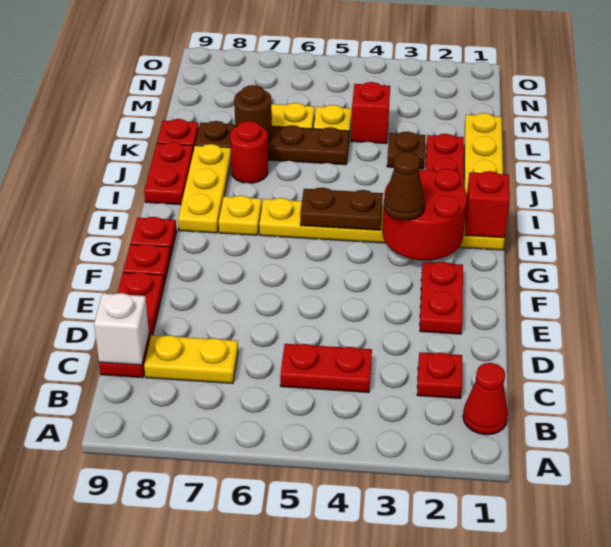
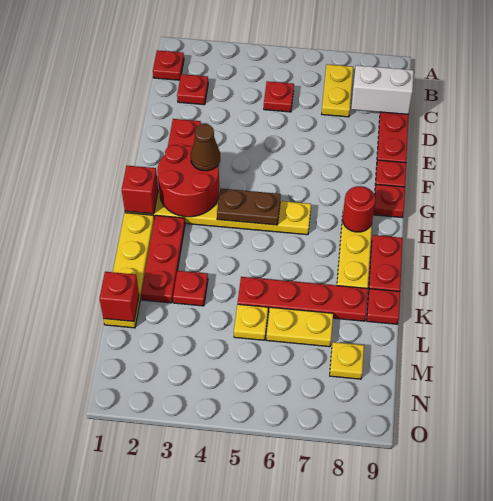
red cone B1 level 1 -> red plate B1 level 1
red plate C4:C5 level 1 -> red plate C5 level 1
yellow plate C7:C8 level 1 -> yellow plate B7:C7 level 1
white brick C9 level 2 -> white brick C8:C9 level 2
yellow plate H7 level 1 -> yellow plate M8 level 1
red round brick J7 level 1 -> red round brick H8 level 2
brown plate K3 level 1 -> red plate K3 level 1
brown plate K5:K8 level 1 -> red plate K5:K8 level 1
brown round brick K7 level 2 -> none
red brick L4 level 1 -> red brick L1 level 2

